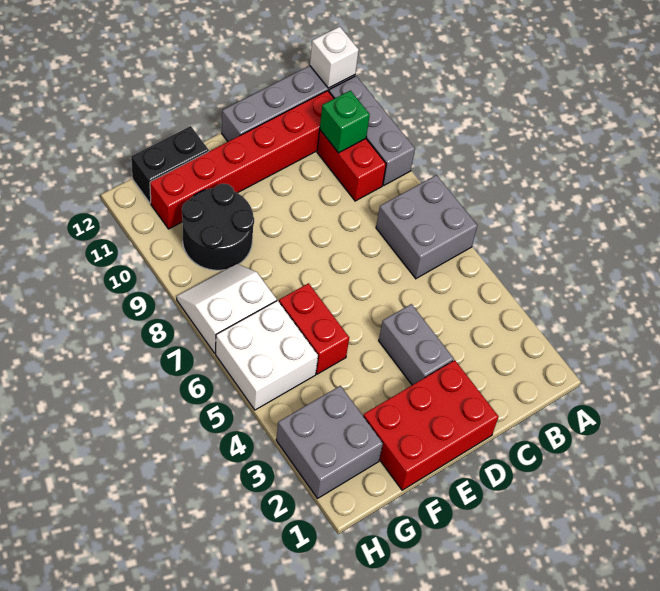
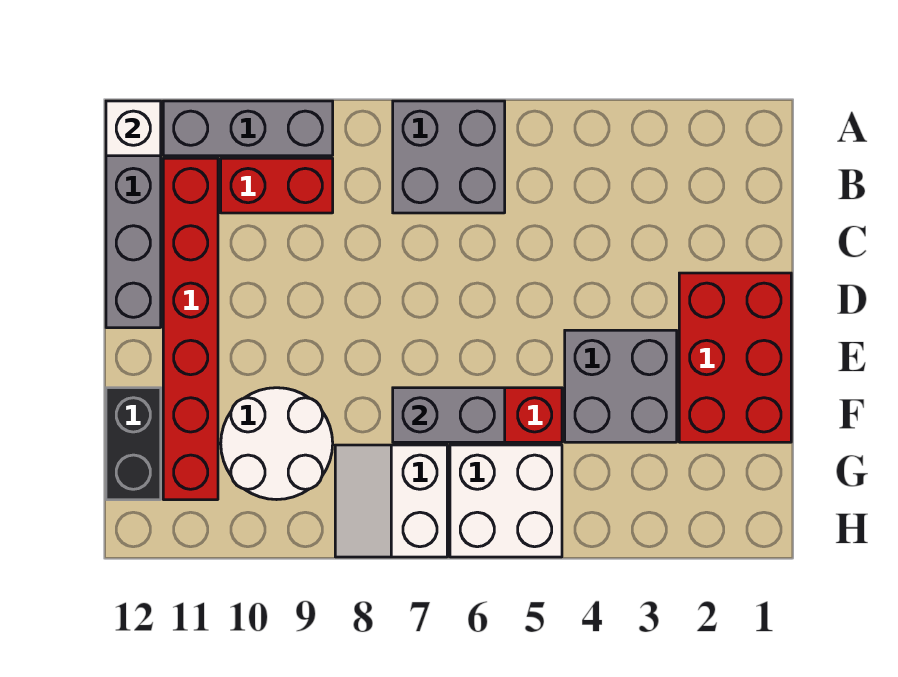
green brick B10 level 2 -> none
grey brick D3:D4 level 1 -> grey brick F6:F7 level 2
black round brick F9:G10 level 1 -> white round brick F9:G10 level 1
grey brick G2:H3 level 1 -> grey brick E3:F4 level 1

